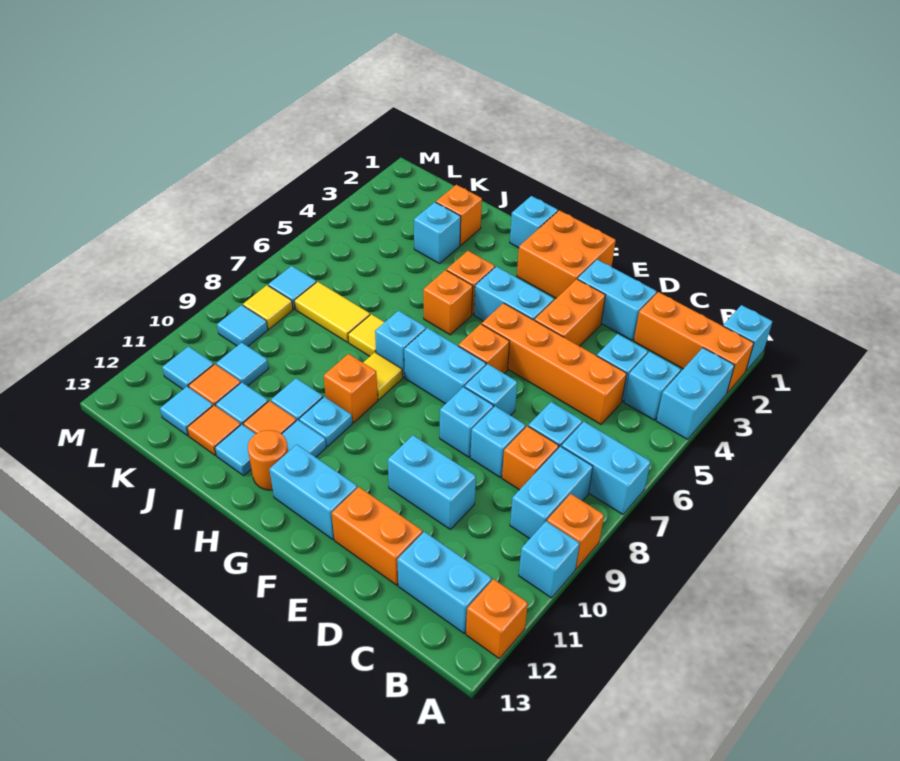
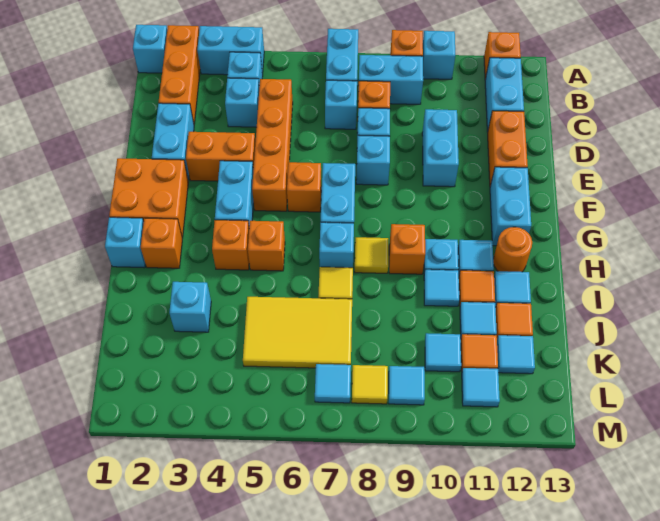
cyan brick E7 level 1 -> none
orange brick J2 level 1 -> orange brick H2 level 1
yellow tile J7:K7 level 1 -> yellow tile J5:K7 level 1

